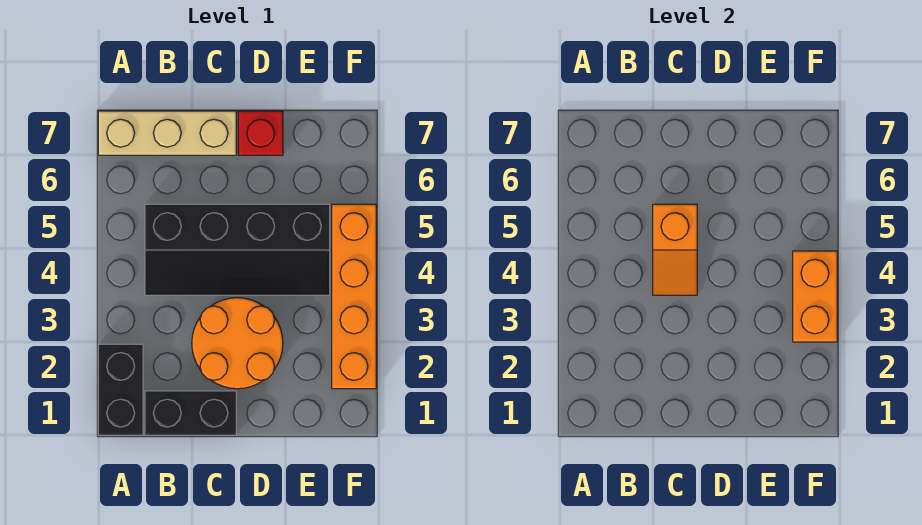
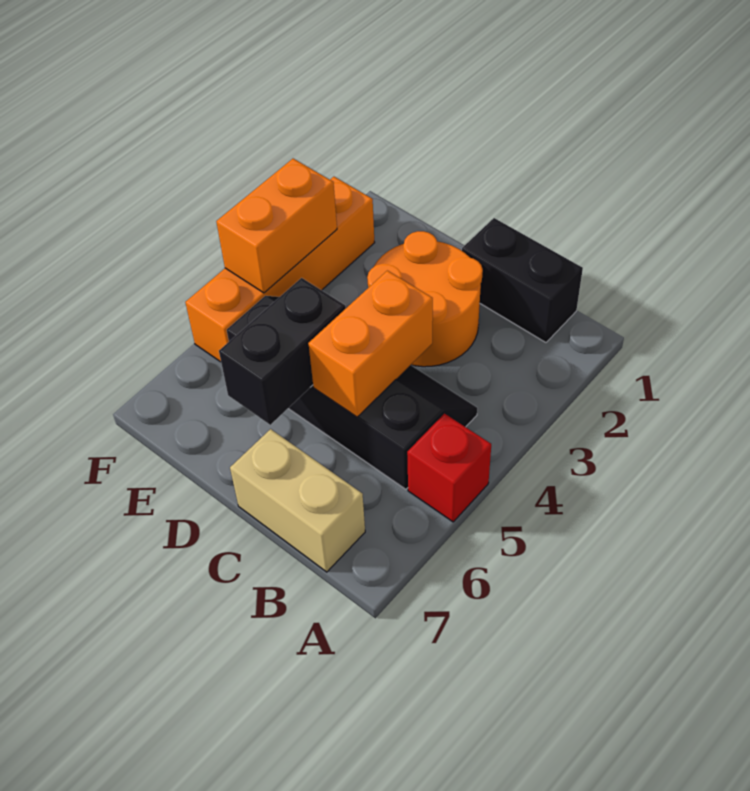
black brick A1:A2 level 1 -> black brick D5:D6 level 2
tan brick A7:C7 level 1 -> tan brick B7:C7 level 1
orange slope C4:C5 level 2 top 5 -> orange brick C4:C5 level 2
red brick D7 level 1 -> red brick A5 level 1

